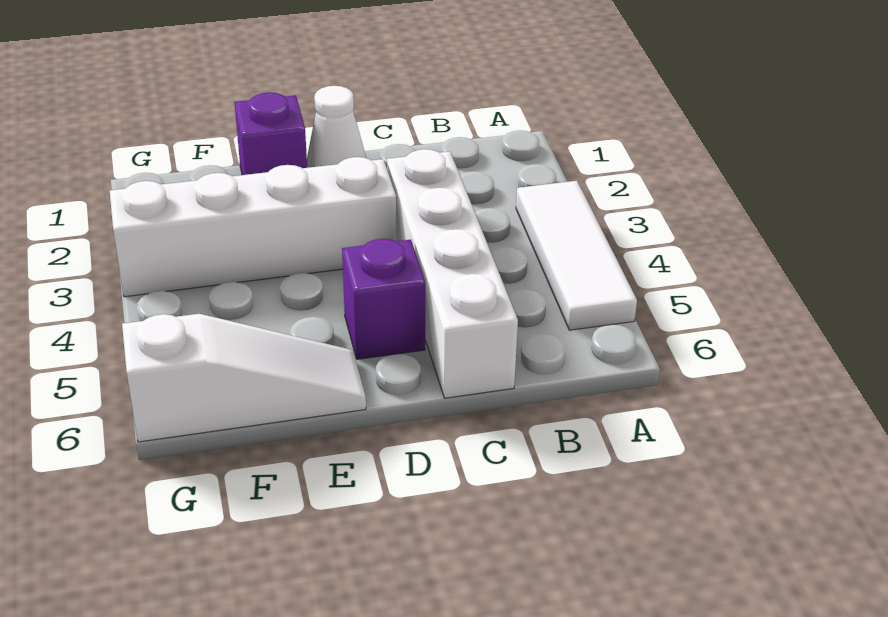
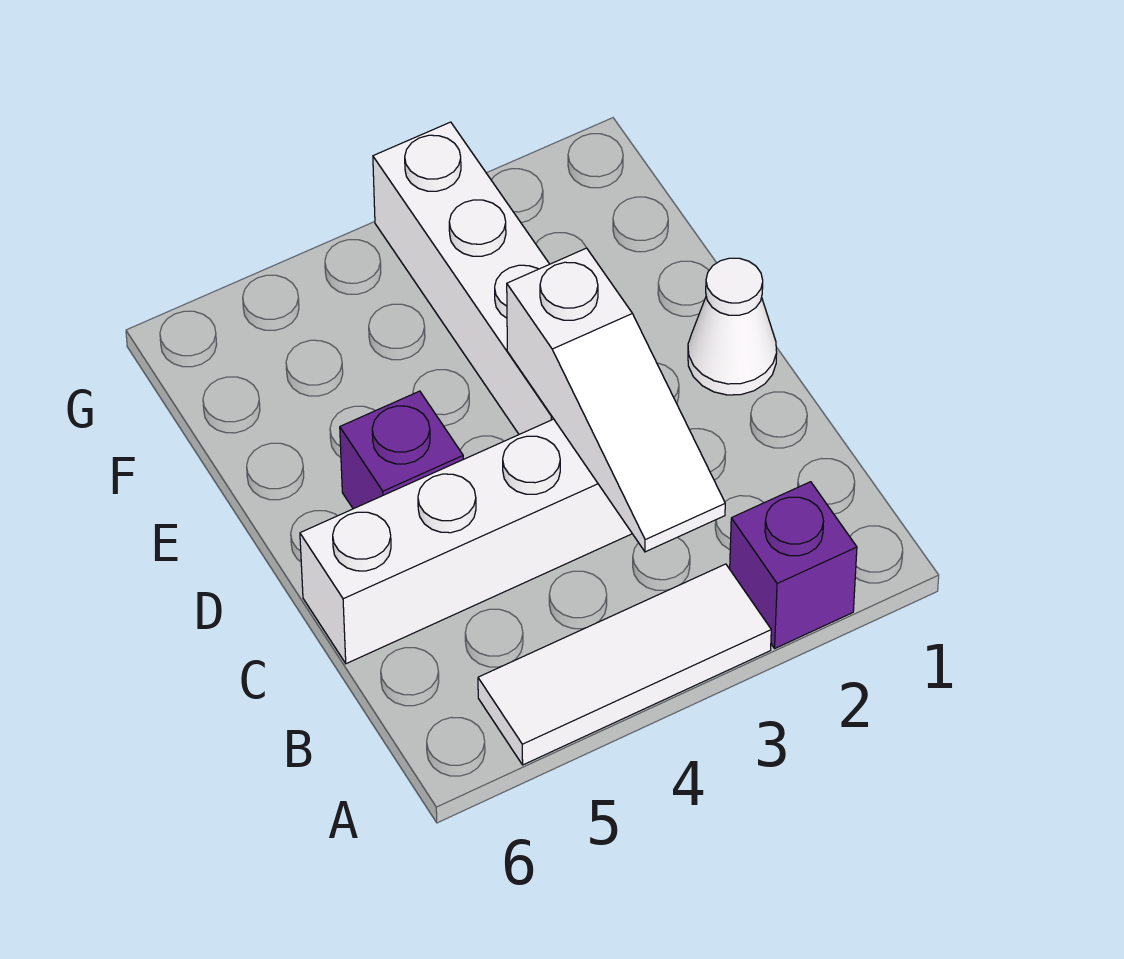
purple brick E1 level 1 -> purple brick A2 level 1
white slope E6:G6 level 1 top G -> white slope B3:D3 level 2 top D

